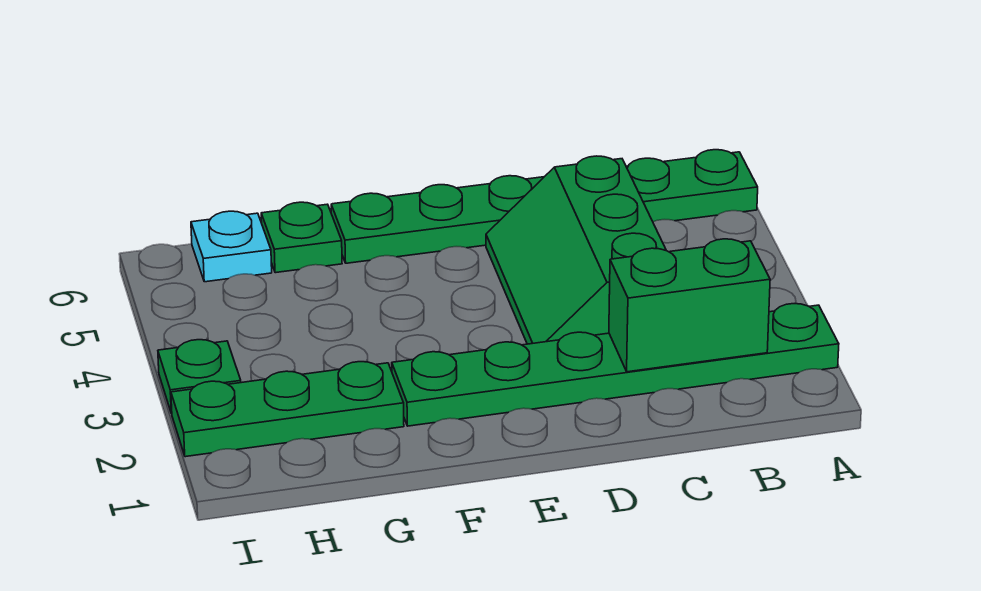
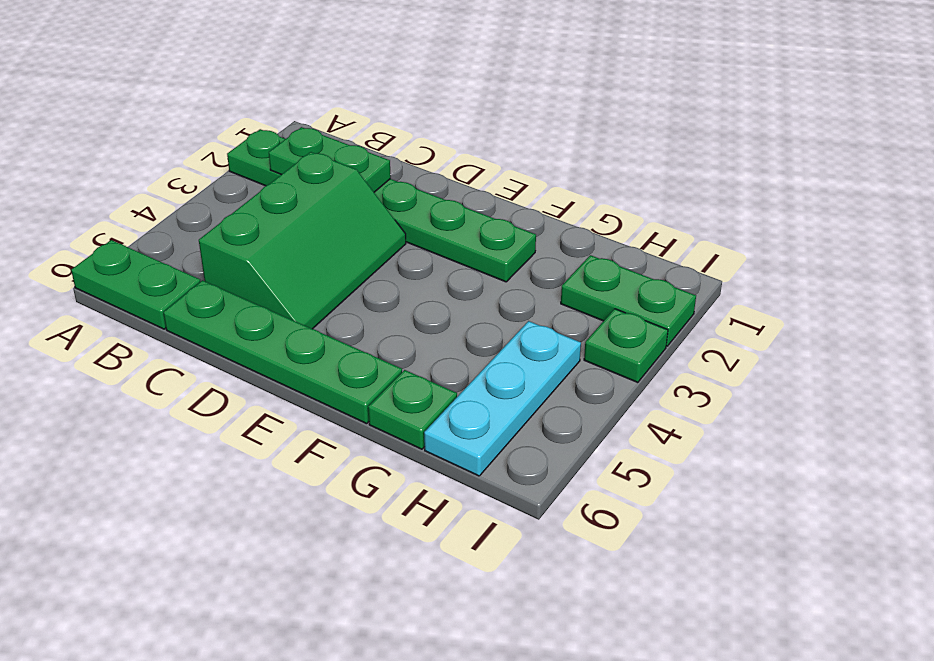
green brick B2:C2 level 2 -> green plate B2:C2 level 2
green plate G2:I2 level 1 -> green plate H2:I2 level 1
cyan plate H6 level 1 -> cyan plate H4:H6 level 1

